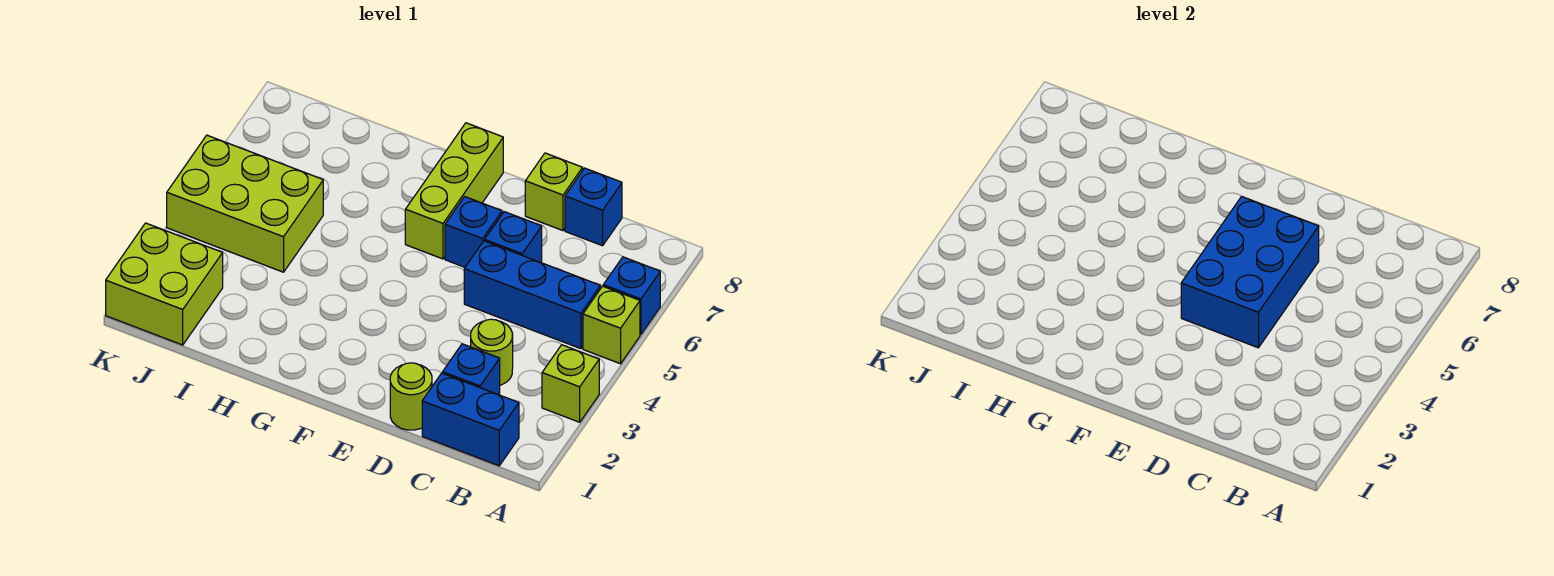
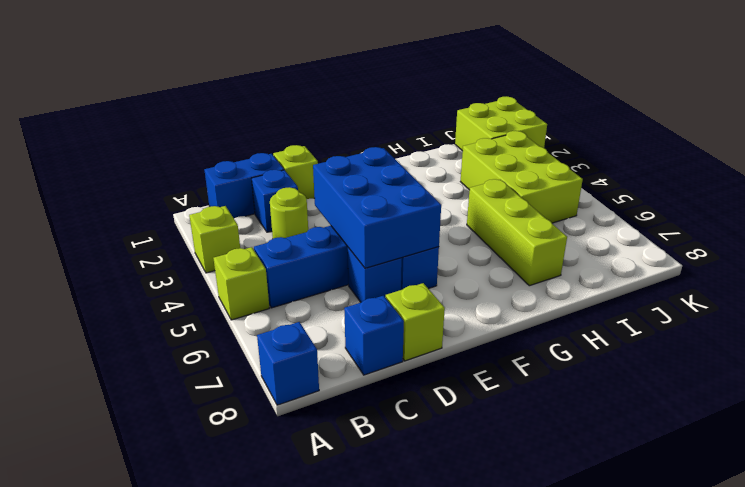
blue brick A6 level 1 -> blue brick A8 level 1
lime round brick D1 level 1 -> lime brick D1 level 1
lime brick F6:F8 level 1 -> lime brick H5:H7 level 1
lime brick I4:K5 level 1 -> lime brick I3:J5 level 1

